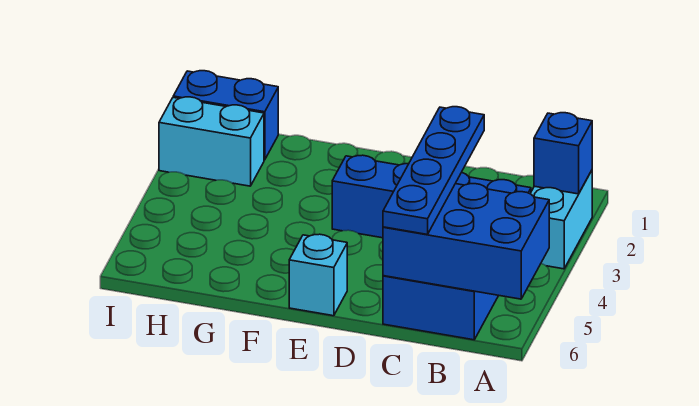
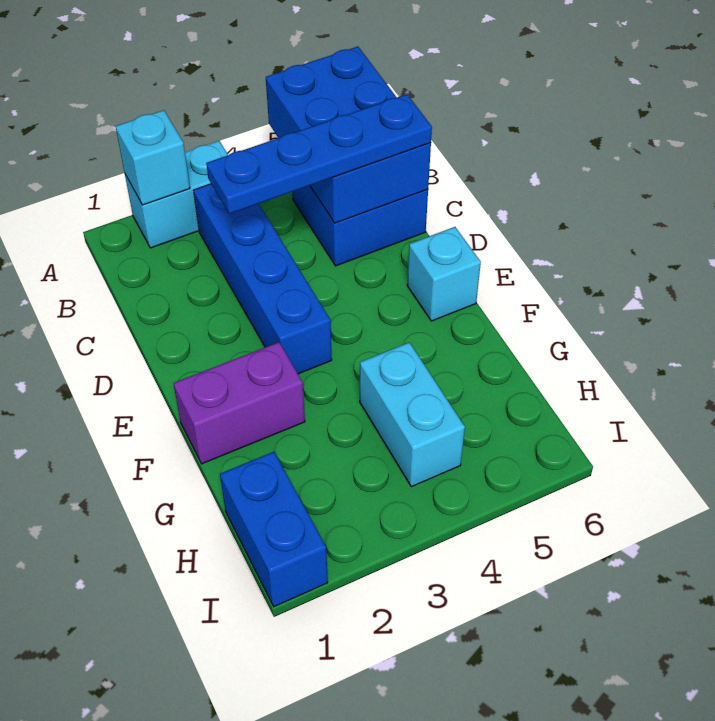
blue brick A2 level 2 -> cyan brick A2 level 2
none -> purple brick F1:F2 level 1
cyan brick H2:I2 level 1 -> cyan brick G4:H4 level 1

